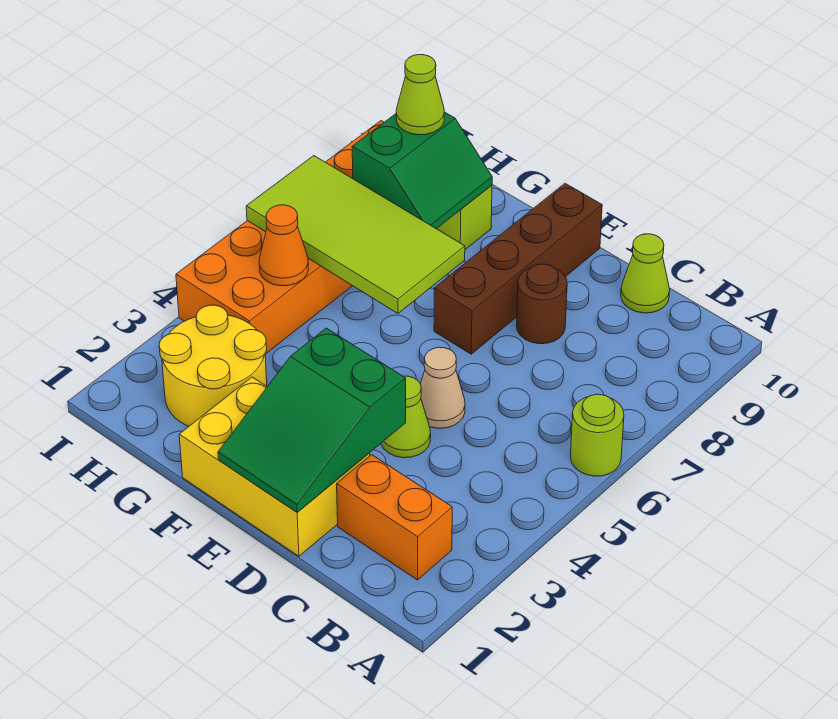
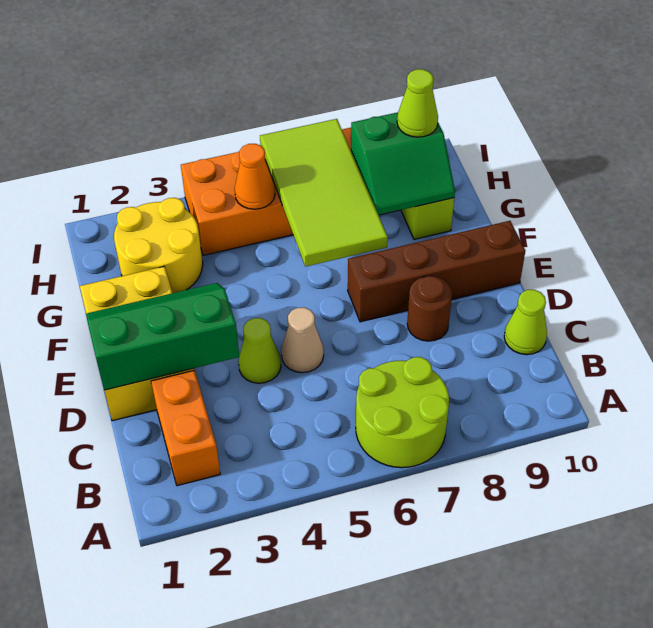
lime round brick A6 level 1 -> lime round brick A6:B7 level 1
green slope D1:E3 level 2 top 3 -> green slope D1:E3 level 2 top D

